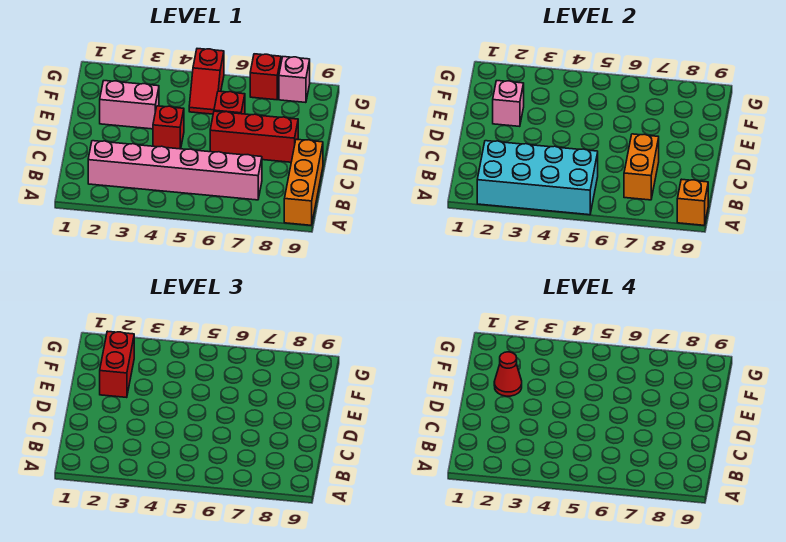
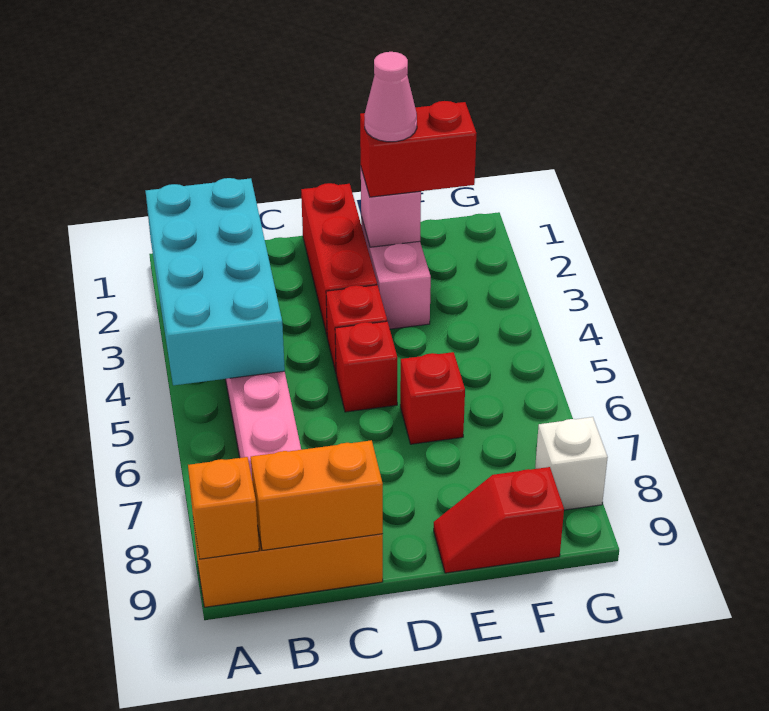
orange brick B7:C7 level 2 -> orange brick B9:C9 level 2
red brick D6:D8 level 1 -> red brick D1:D3 level 1
red cone E2 level 4 -> pink cone E2 level 4
red slope F5:G5 level 1 top G -> red slope E9:F9 level 1 top F
red brick G7 level 1 -> red brick D5 level 1
pink brick G8 level 1 -> white brick G8 level 1

